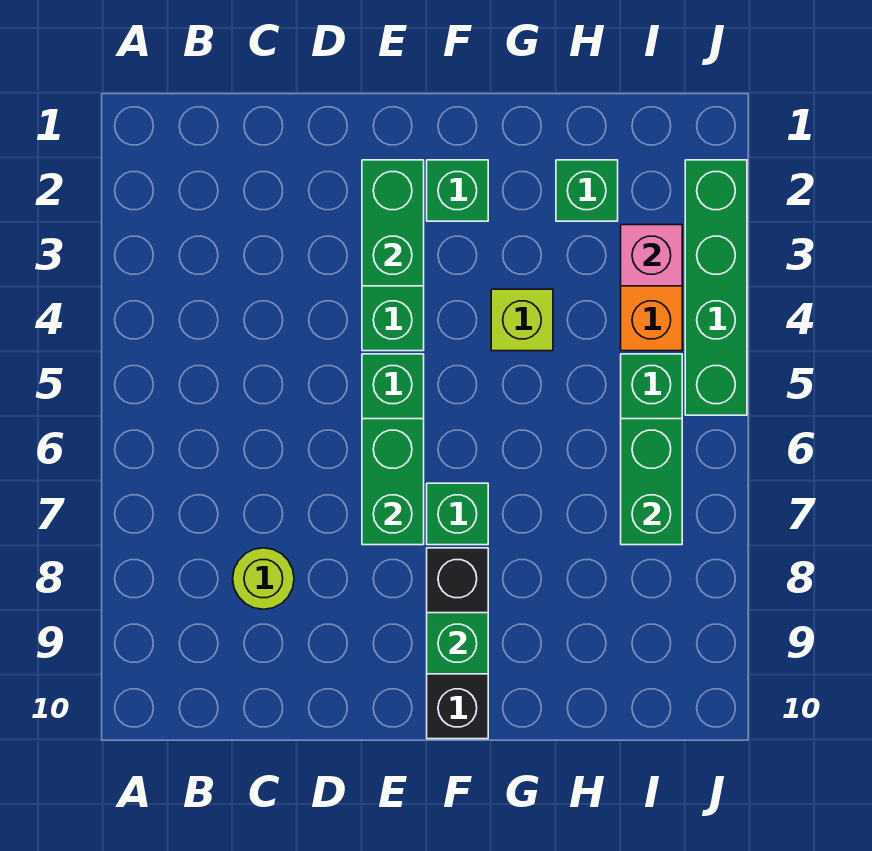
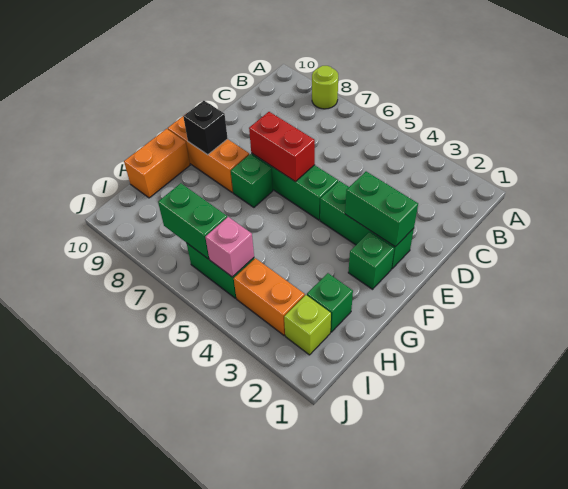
lime round brick C8 level 1 -> lime round brick A8 level 1
green brick E6:E7 level 2 -> red brick E6:E7 level 2
black brick F8:F10 level 1 -> orange brick F8:F10 level 1
green brick F9 level 2 -> black brick F9 level 2
lime brick G4 level 1 -> lime brick I2 level 1
none -> orange brick G10:H10 level 1
pink brick I3 level 2 -> pink brick I5 level 2
green brick J2:J5 level 1 -> none

